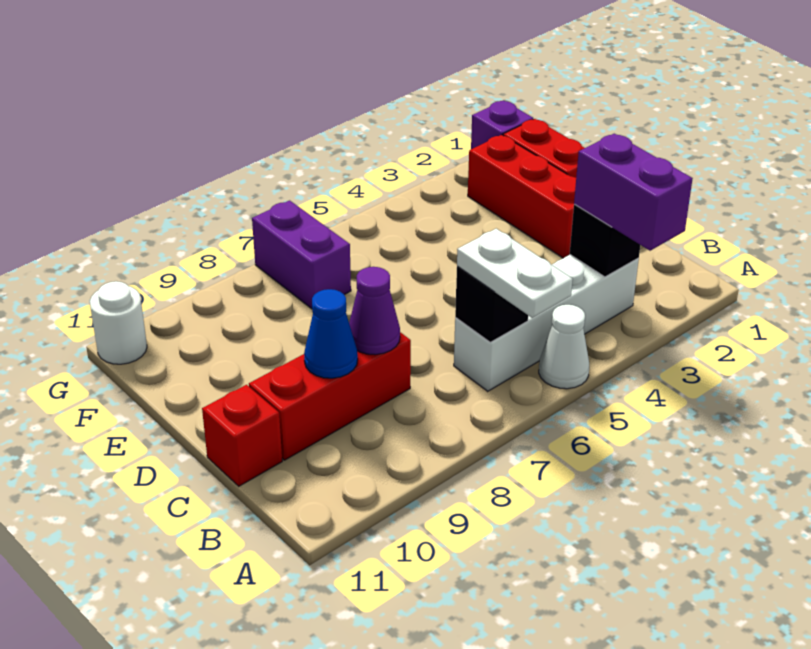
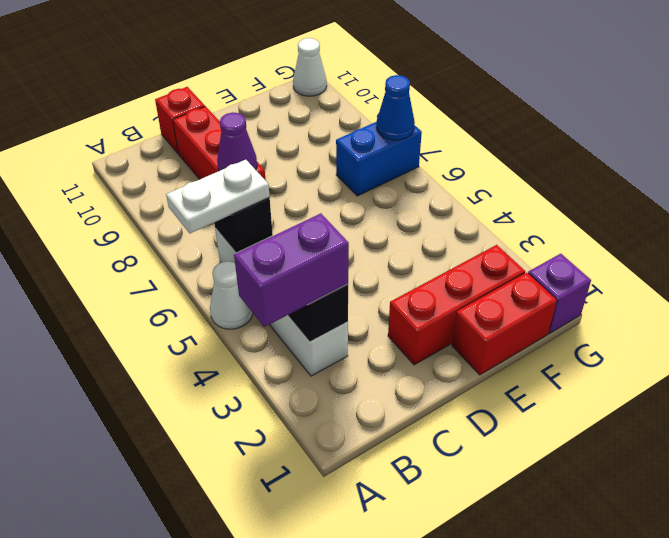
blue cone C9 level 2 -> blue cone G7 level 2
purple brick F7:G7 level 1 -> blue brick F7:G7 level 1
white round brick G11 level 1 -> white cone G11 level 1

